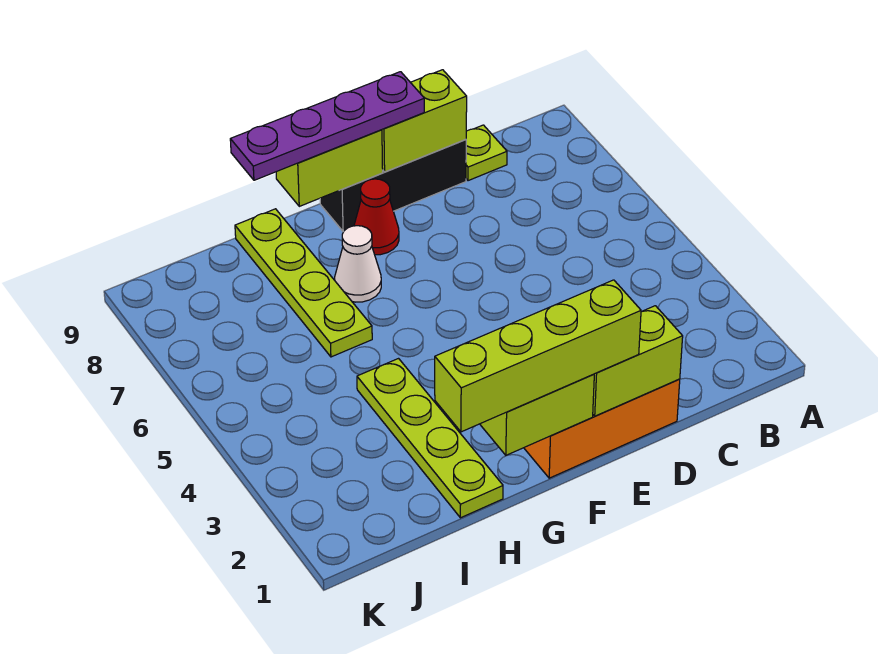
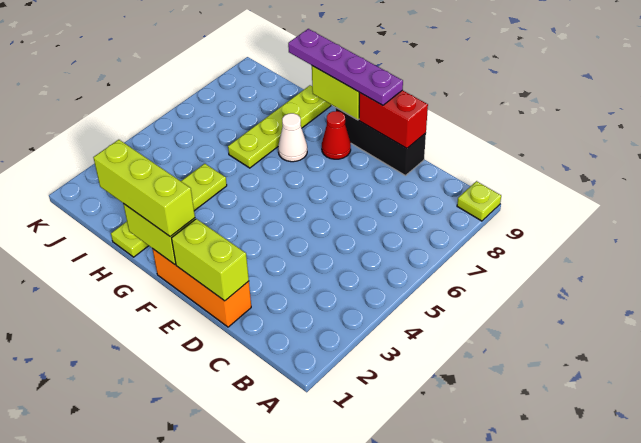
lime plate C9 level 1 -> lime plate A9 level 1
lime brick D9:E9 level 2 -> red brick D9:E9 level 2
lime brick E1:H1 level 3 -> lime brick F1:H1 level 3

